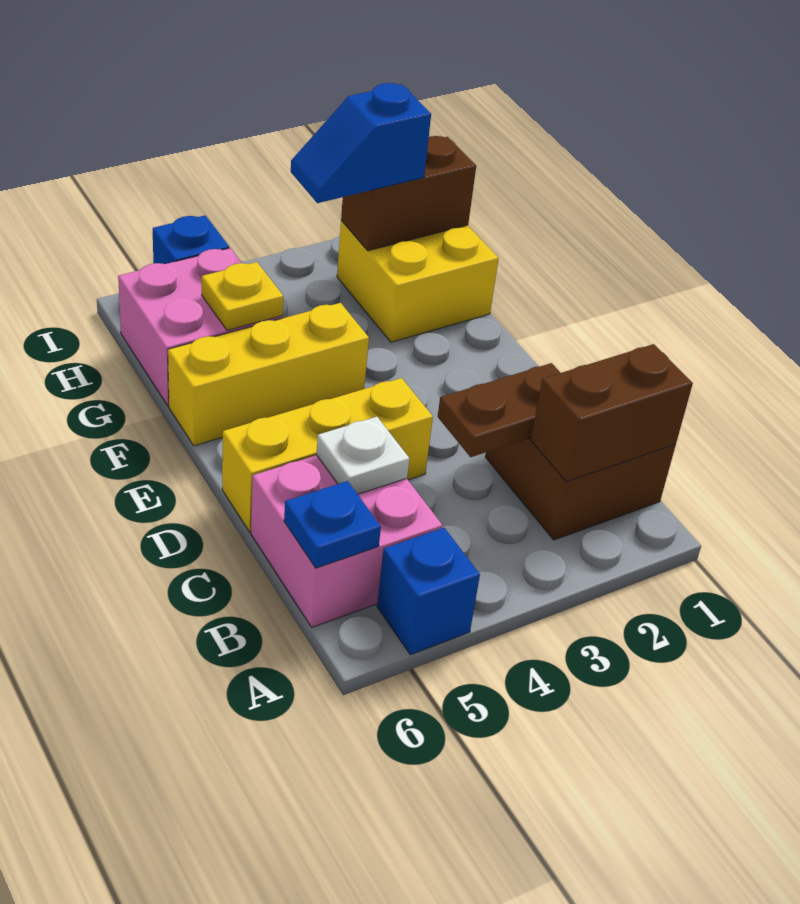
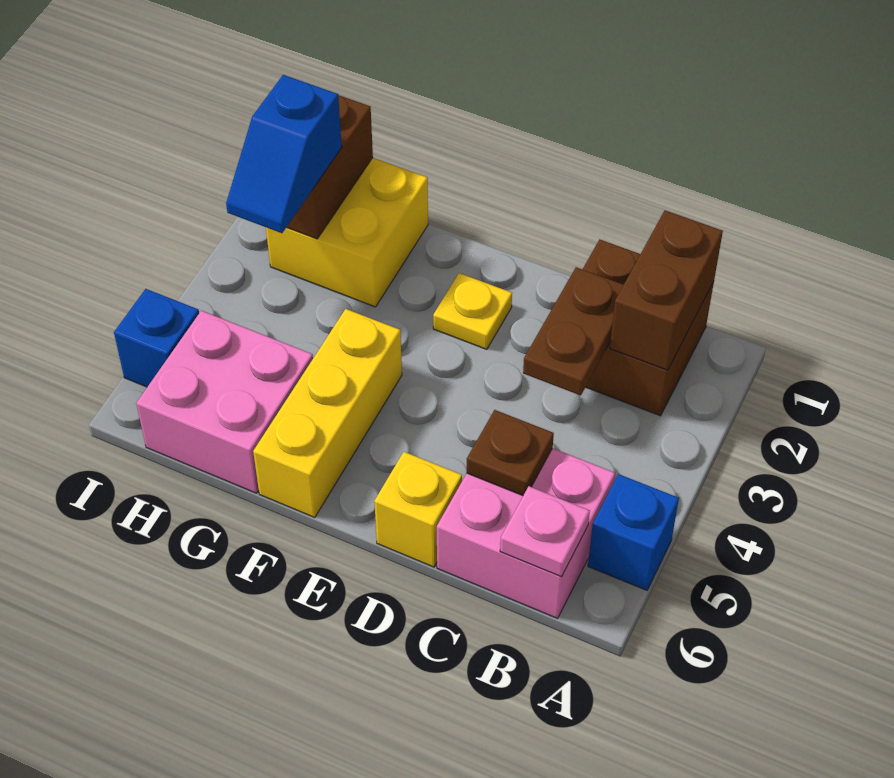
blue plate B6 level 2 -> pink plate B6 level 2
white plate C5 level 2 -> brown plate C5 level 2
yellow brick D4:D6 level 1 -> yellow brick D6 level 1
yellow plate G5 level 2 -> yellow plate E2 level 1

